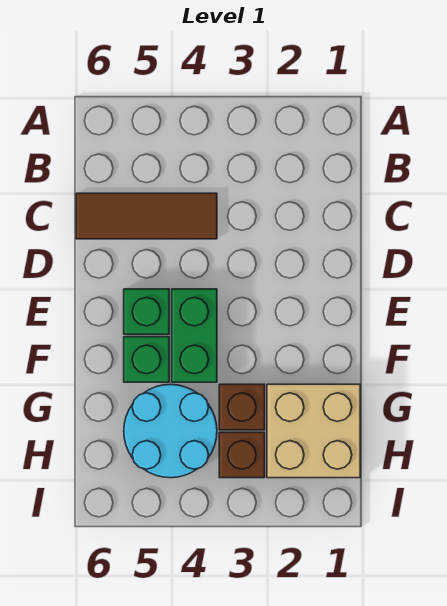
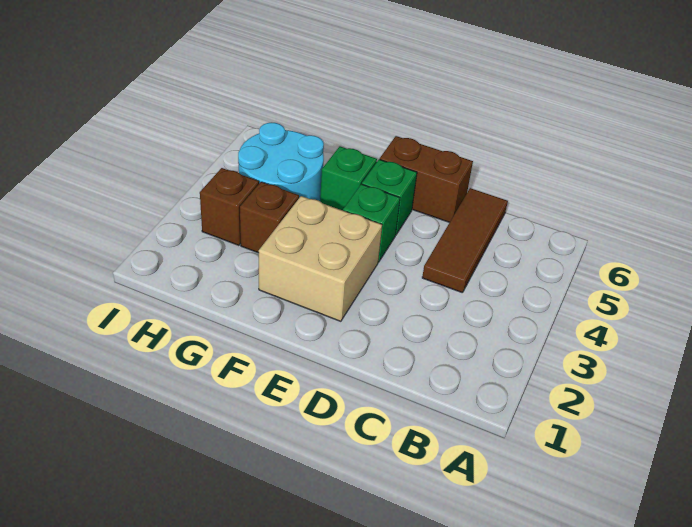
none -> brown brick D6:E6 level 1
green brick E4:F4 level 1 -> green brick E4 level 1
tan brick G1:H2 level 1 -> tan brick E2:F3 level 1

